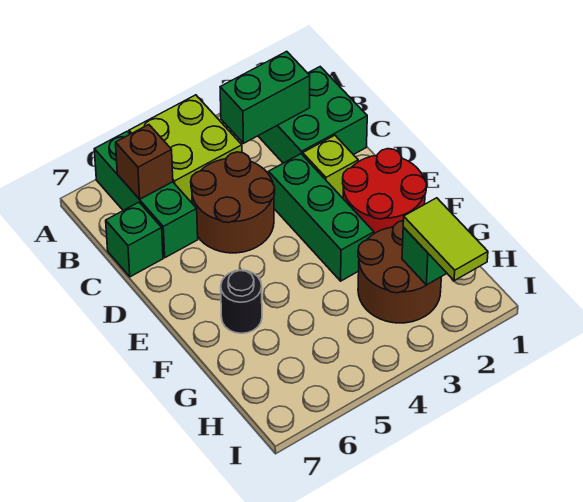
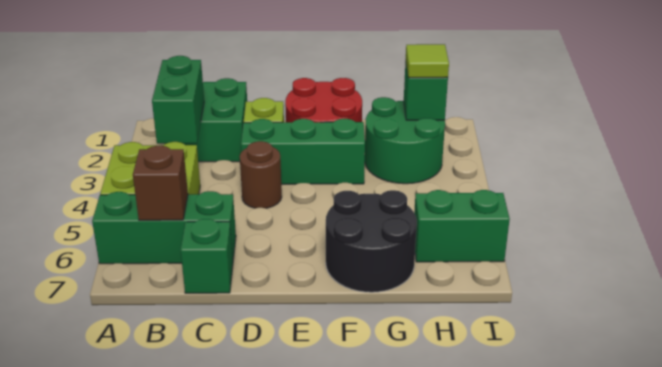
brown round brick C4:D5 level 1 -> brown round brick D4 level 1
black round brick F6 level 1 -> black round brick F6:G7 level 1
brown round brick G2:H3 level 1 -> green round brick G2:H3 level 1
lime tile H2:I2 level 3 -> lime tile H2 level 3
none -> green brick H6:I6 level 1

